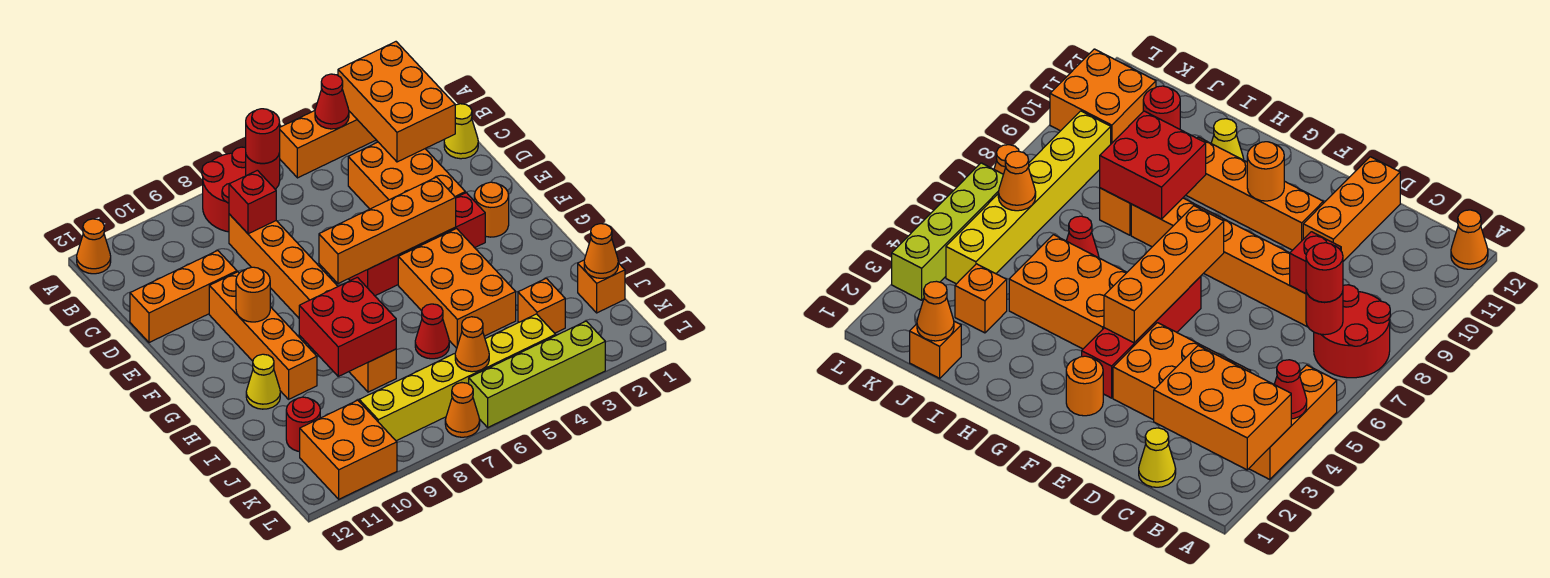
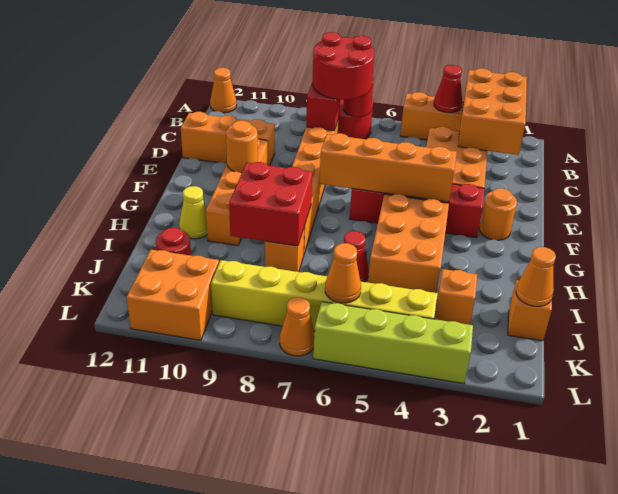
red round brick B7 level 3 -> red round brick B7:C8 level 3
yellow cone C1 level 1 -> none

